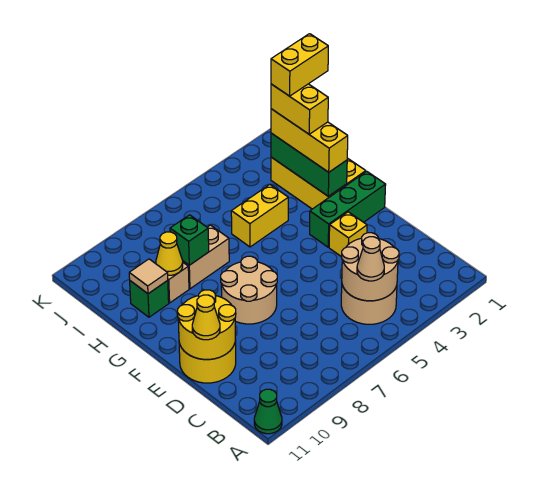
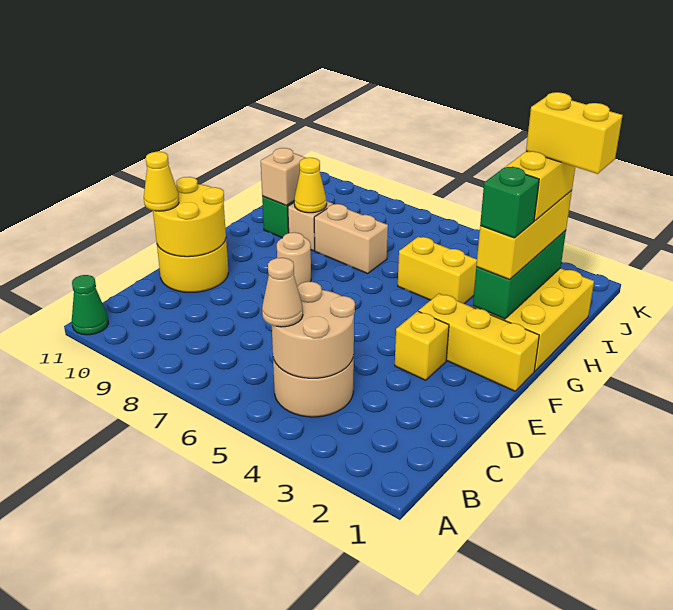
tan round brick E7:F8 level 1 -> tan round brick F8 level 1
green brick F1:F3 level 1 -> yellow brick F1:F3 level 1
green brick H8 level 2 -> green brick G2 level 4
tan tile H10 level 2 -> tan brick H10 level 2

